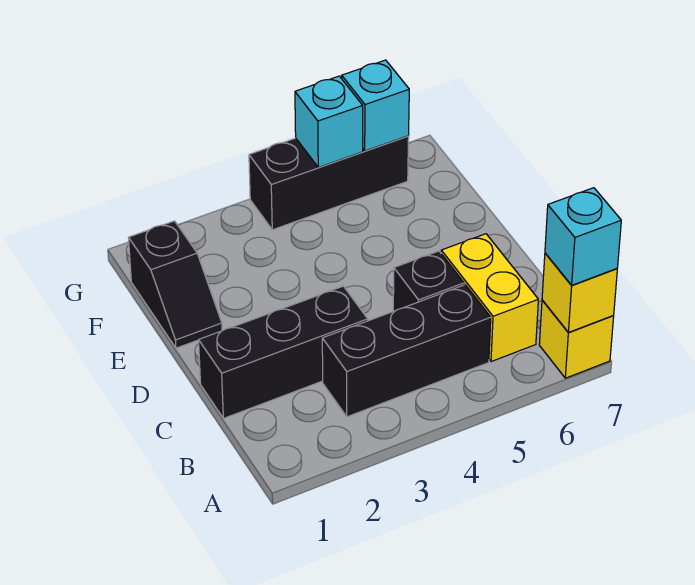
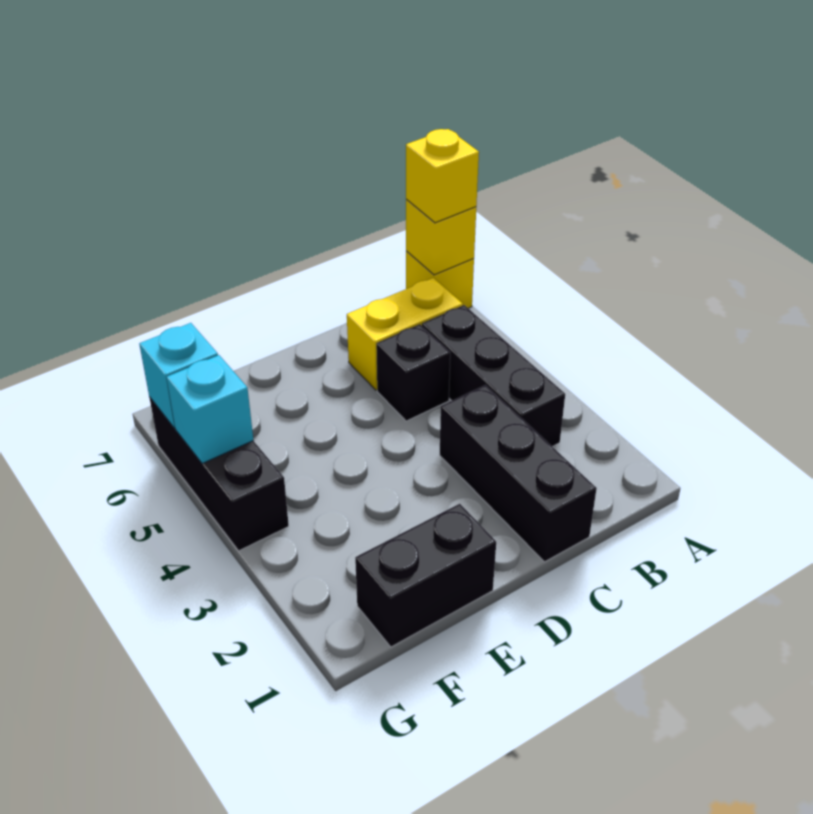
cyan brick A7 level 3 -> yellow brick A7 level 3
black slope E1:F1 level 1 top F -> black brick E1:F1 level 1

